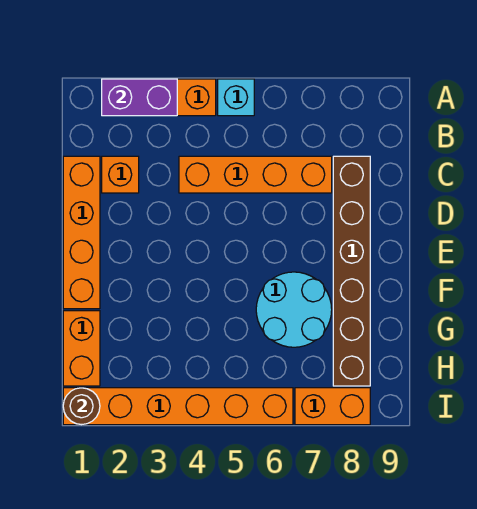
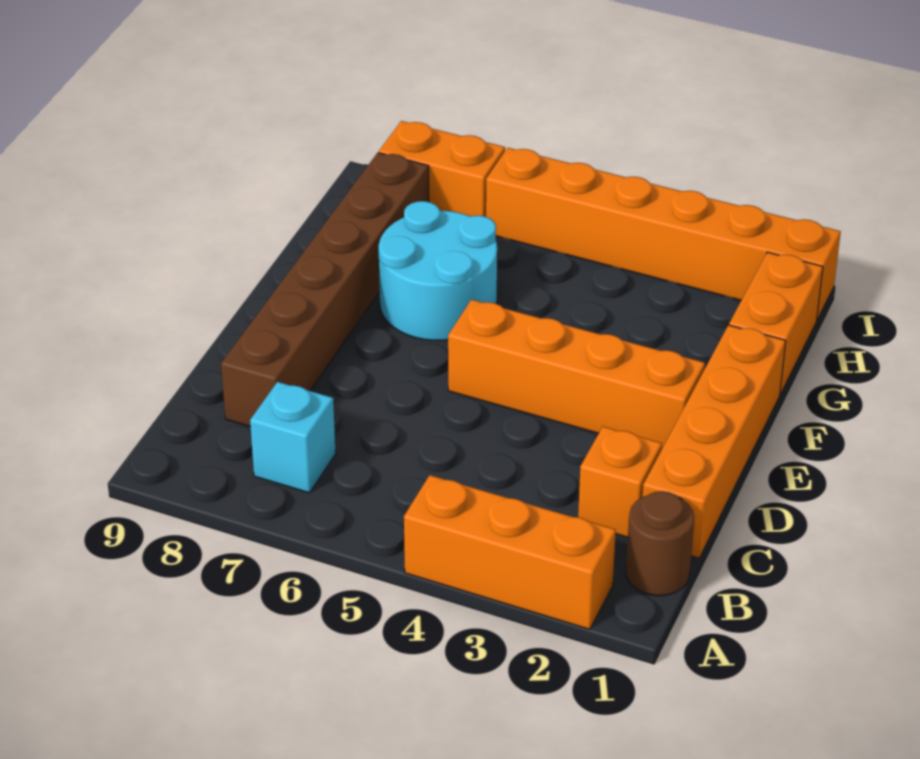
purple brick A2:A3 level 2 -> none
cyan brick A5 level 1 -> cyan brick B7 level 1
orange brick C4:C7 level 1 -> orange brick E2:E5 level 1
brown round brick I1 level 2 -> brown round brick B1 level 1

